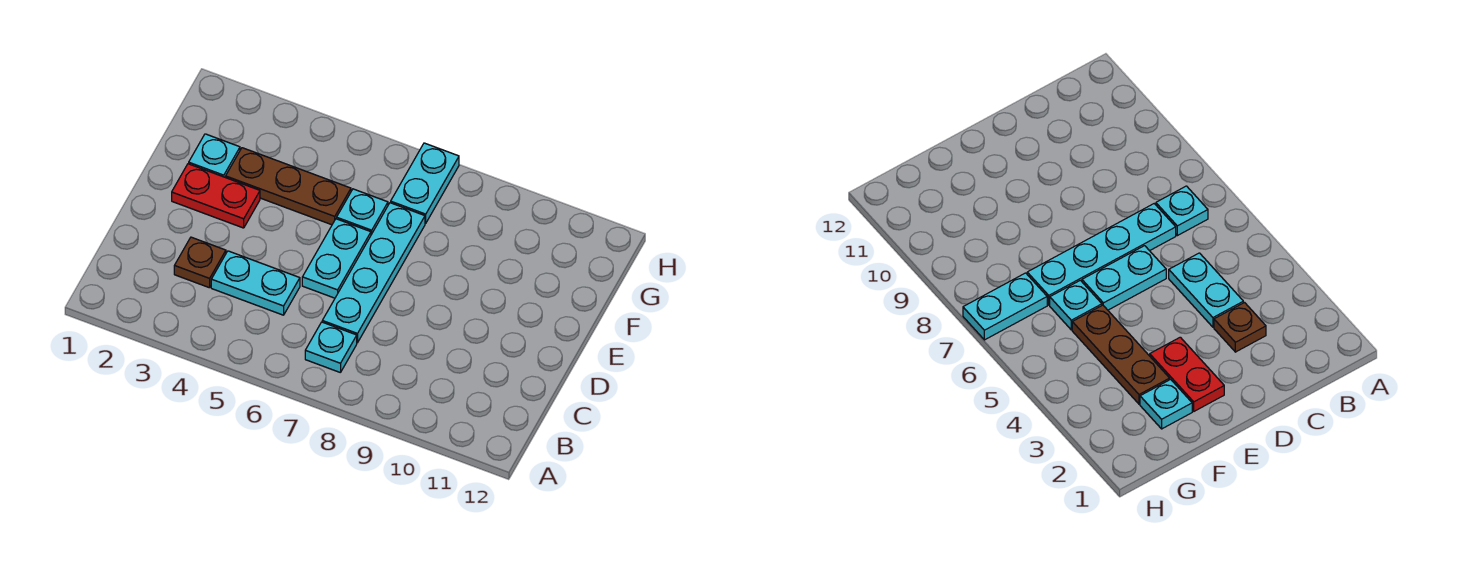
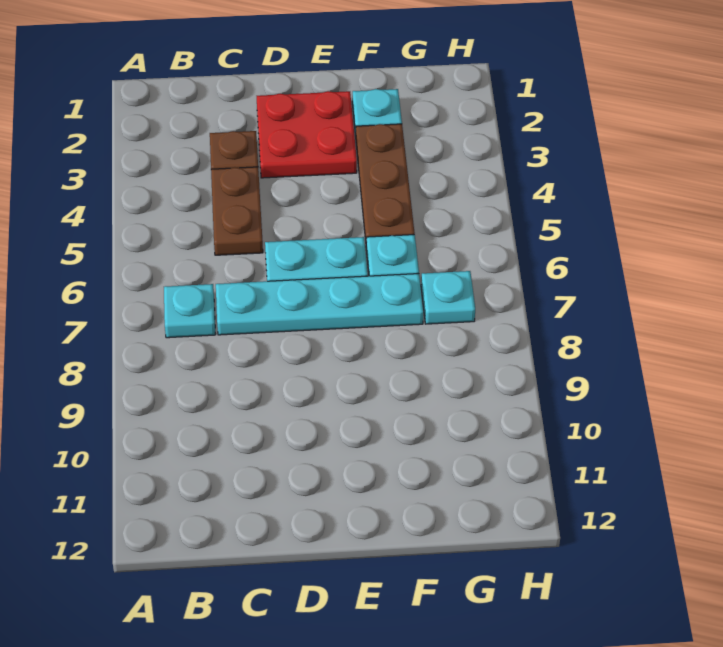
cyan plate C4:C5 level 1 -> brown plate C4:C5 level 1
red plate E2:E3 level 1 -> red plate D2:E3 level 1
cyan plate G7:H7 level 1 -> cyan plate G7 level 1

